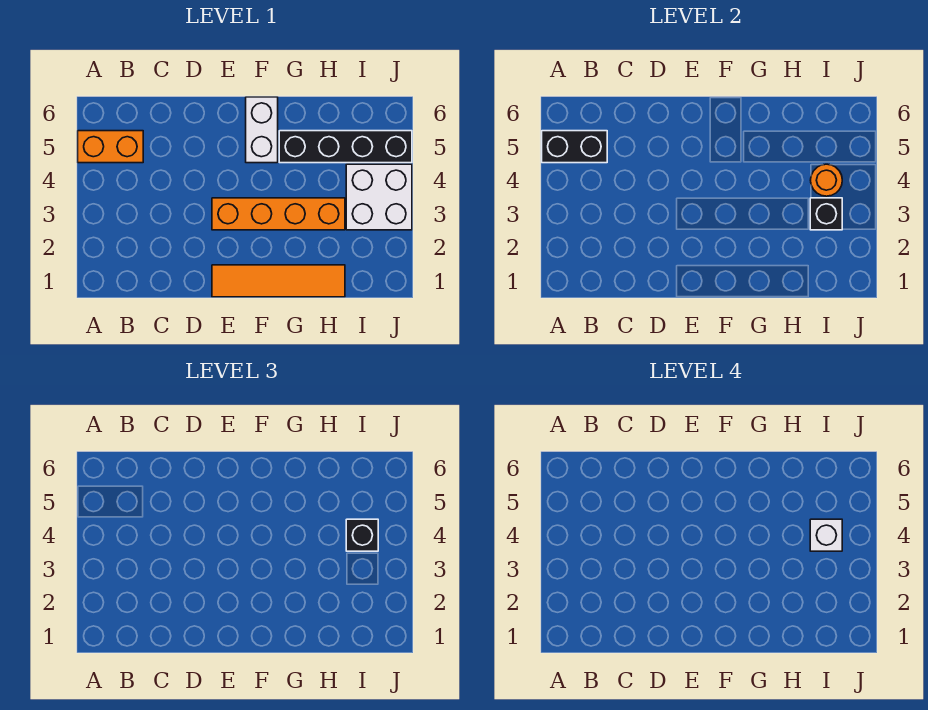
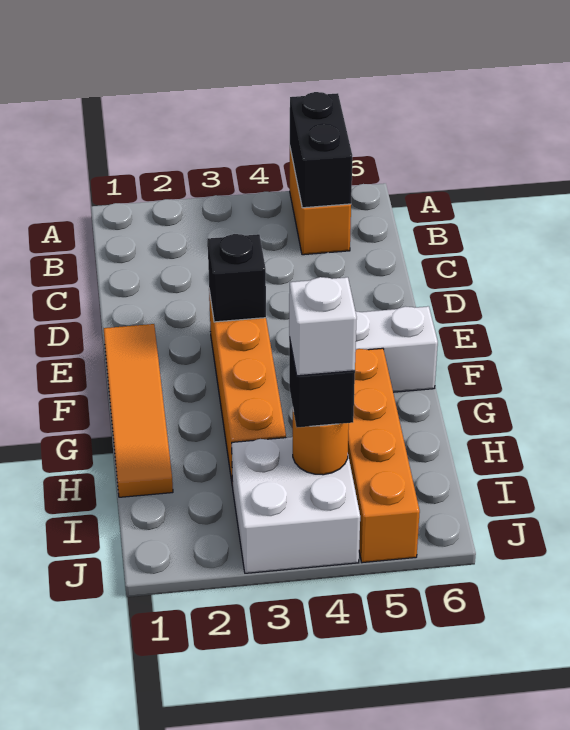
black brick G5:J5 level 1 -> orange brick G5:J5 level 1
black brick I3 level 2 -> black brick E3 level 2

